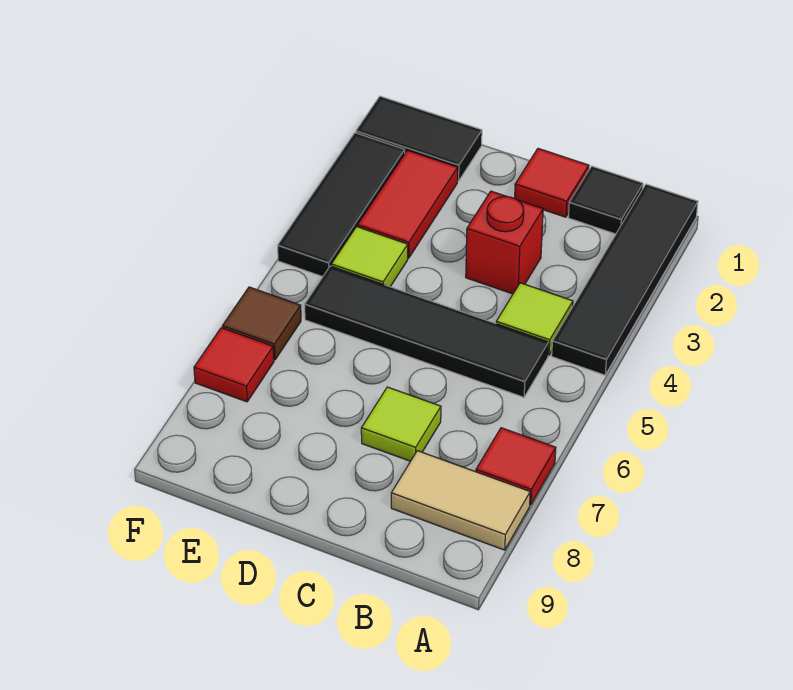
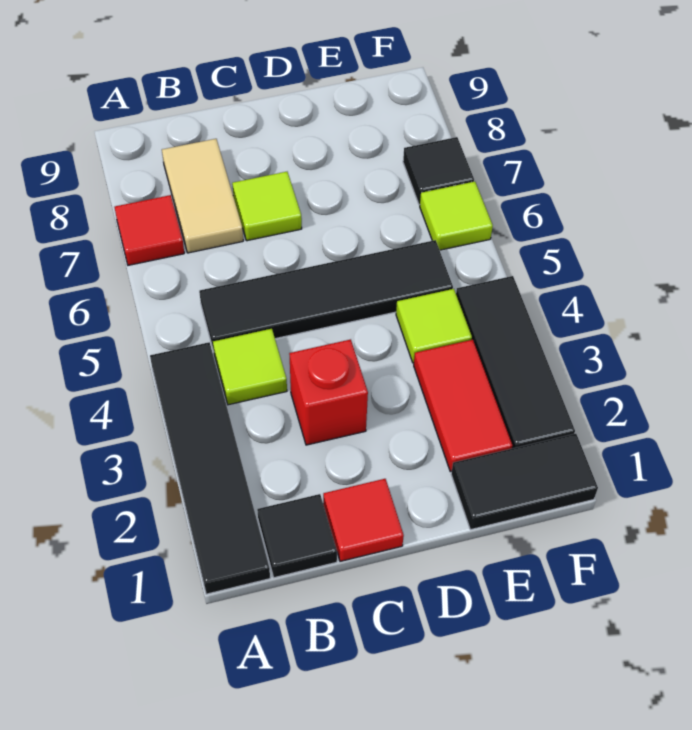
tan tile A8:B8 level 1 -> tan tile B7:B8 level 1
brown tile F6 level 1 -> lime tile F6 level 1
red tile F7 level 1 -> black tile F7 level 1

